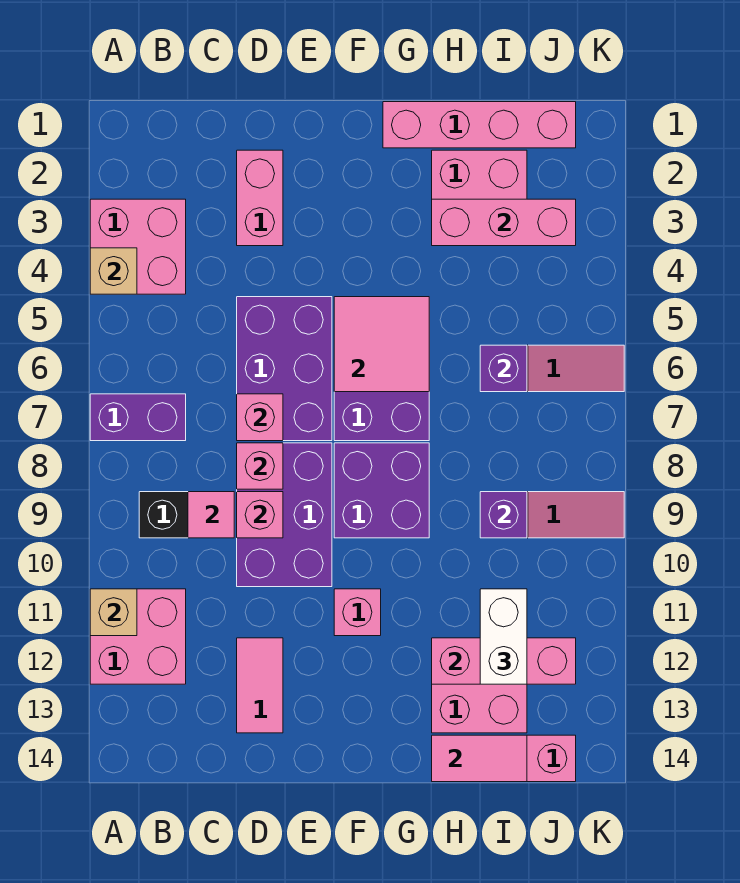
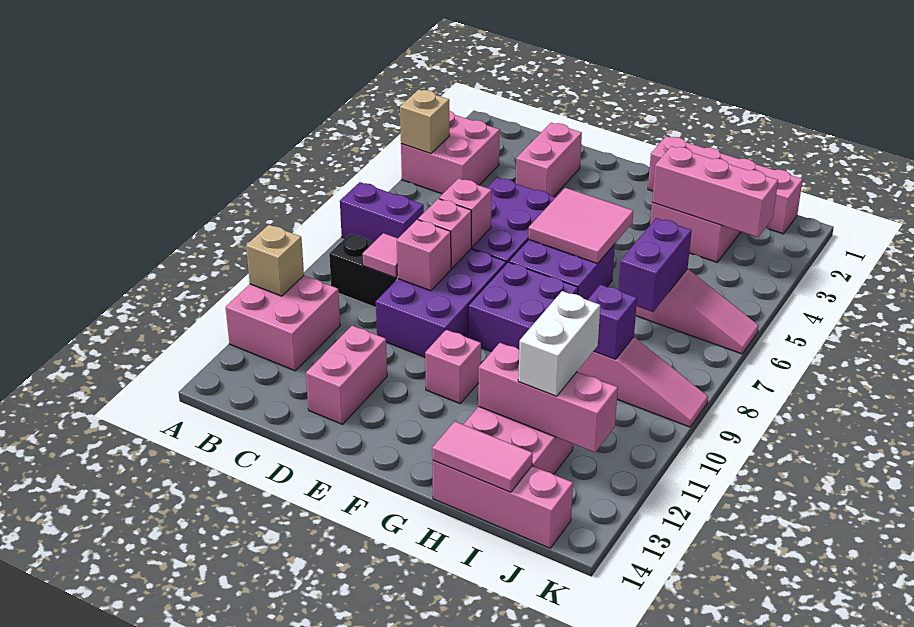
pink tile D12:D13 level 1 -> pink brick D12:D13 level 1
purple brick I6 level 2 -> purple brick I6:I7 level 2

